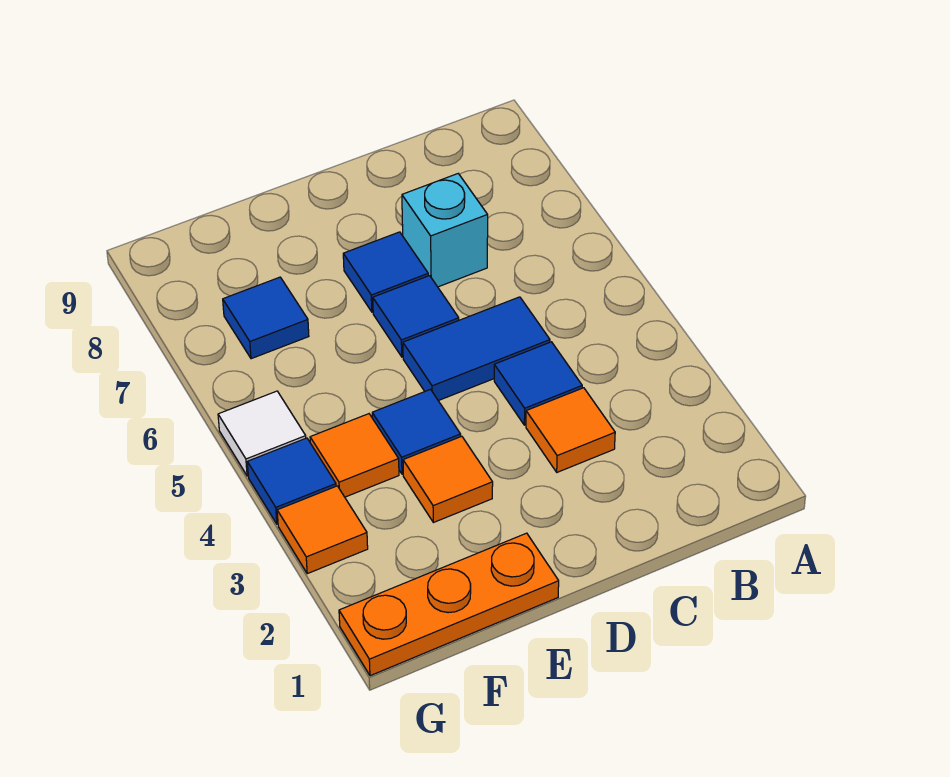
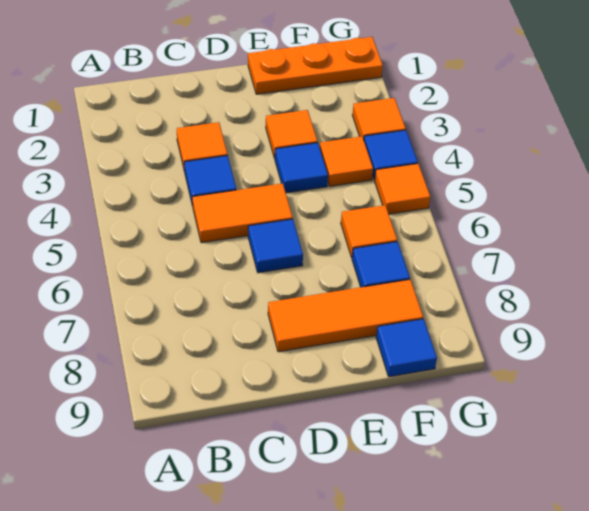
blue tile C5:D5 level 1 -> orange tile C5:D5 level 1
cyan brick C7 level 1 -> none
blue tile D7 level 1 -> blue tile F9 level 1
none -> orange tile D8:F8 level 1
none -> orange tile F6 level 1
white tile G5 level 1 -> orange tile G5 level 1

